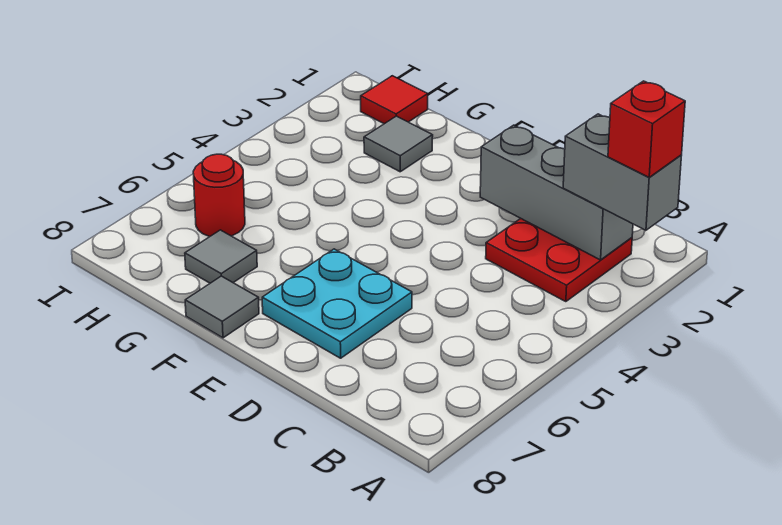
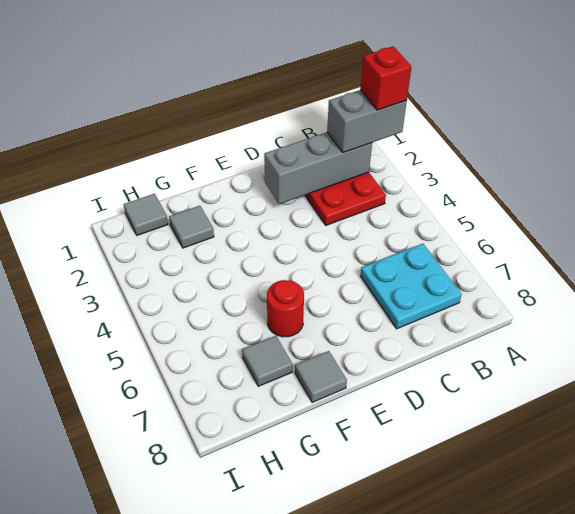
cyan plate D6:E7 level 1 -> cyan plate B6:C7 level 1
red tile H1 level 1 -> grey tile H1 level 1
red round brick H6 level 1 -> red round brick F6 level 1

